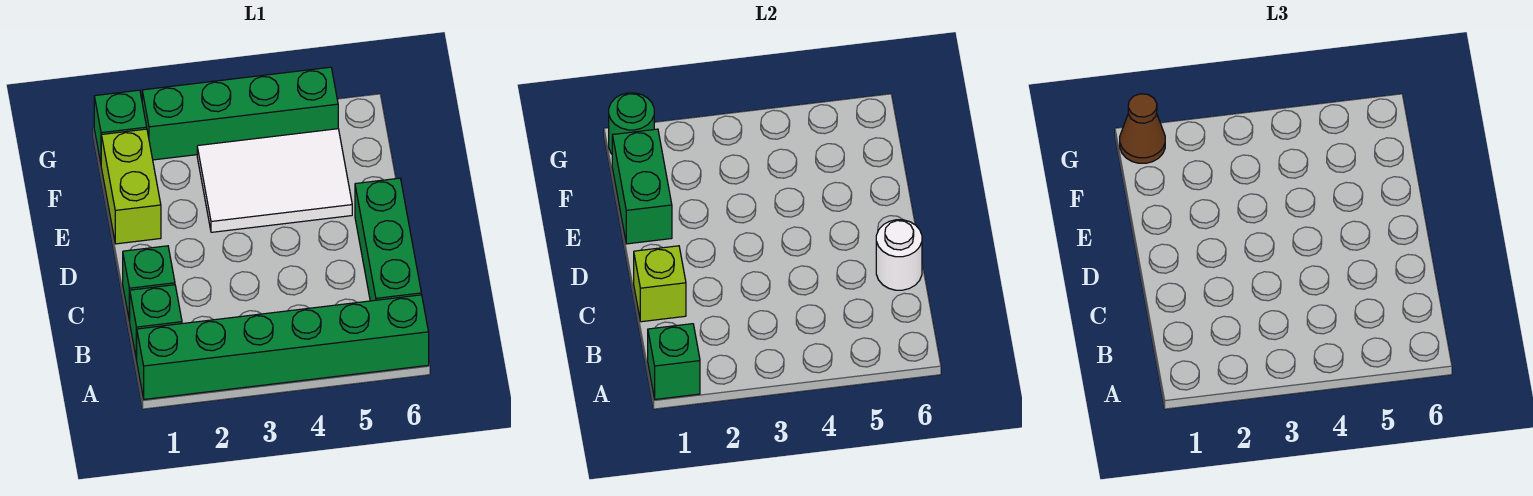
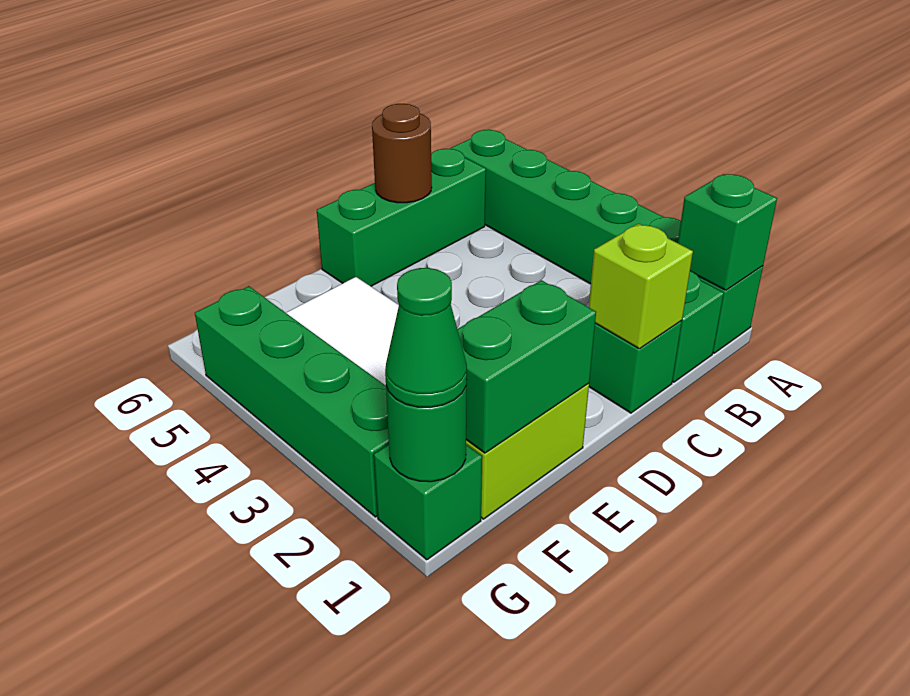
white round brick C6 level 2 -> brown round brick C6 level 2
brown cone G1 level 3 -> green cone G1 level 3

